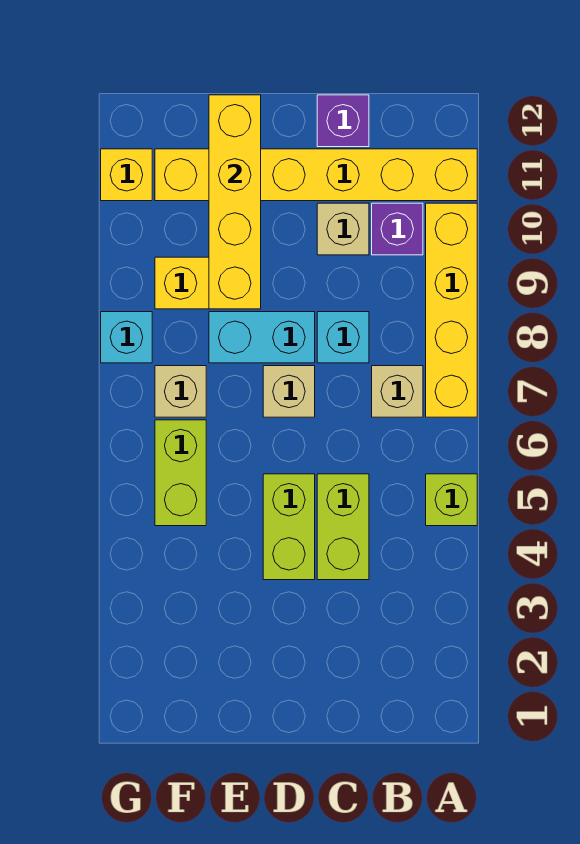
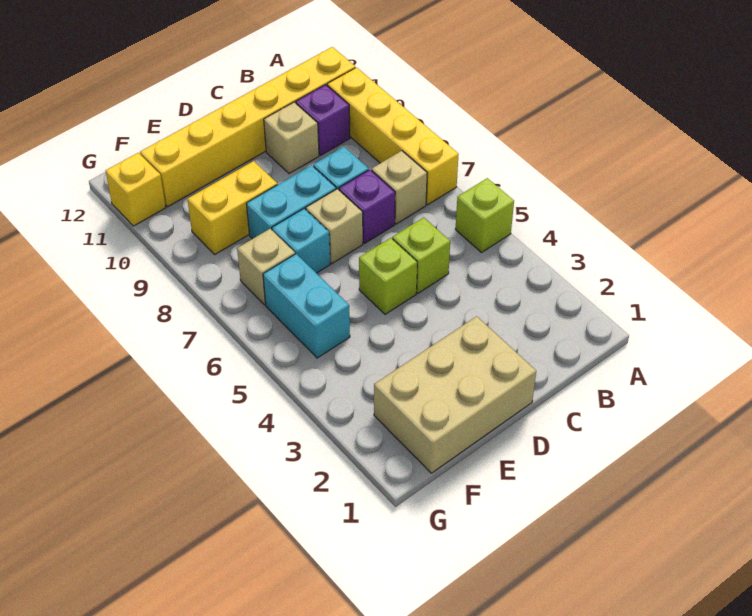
lime brick C4:C5 level 1 -> lime brick C5 level 1
purple brick C12 level 1 -> purple brick C7 level 1
none -> tan brick D1:F2 level 1
lime brick D4:D5 level 1 -> lime brick D5 level 1
yellow brick E9:E12 level 2 -> none
lime brick F5:F6 level 1 -> cyan brick F5:F6 level 1
cyan brick G8 level 1 -> cyan brick E7 level 1

